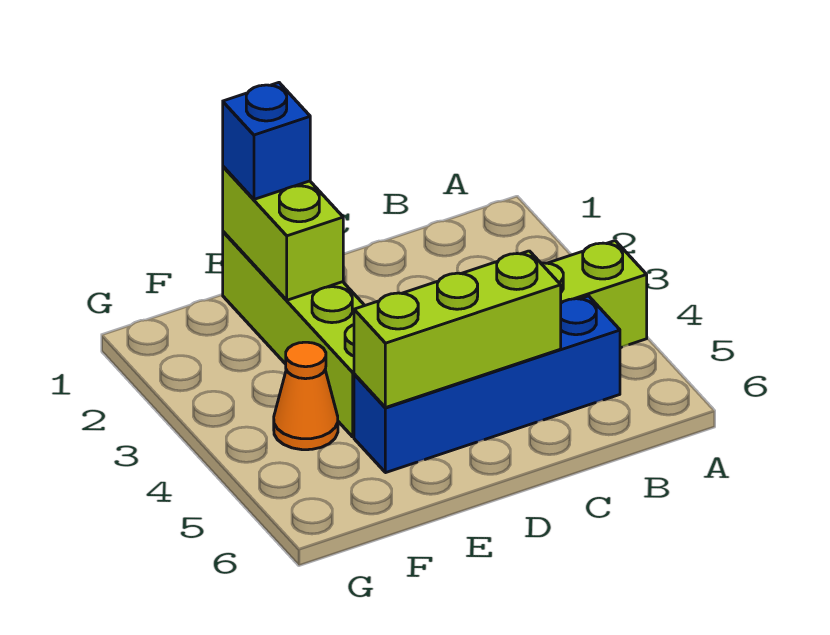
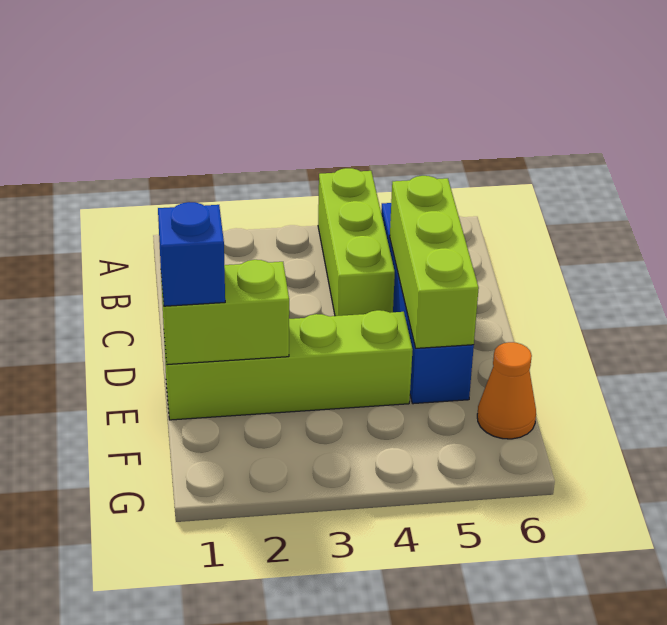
orange cone F4 level 1 -> orange cone F6 level 1

